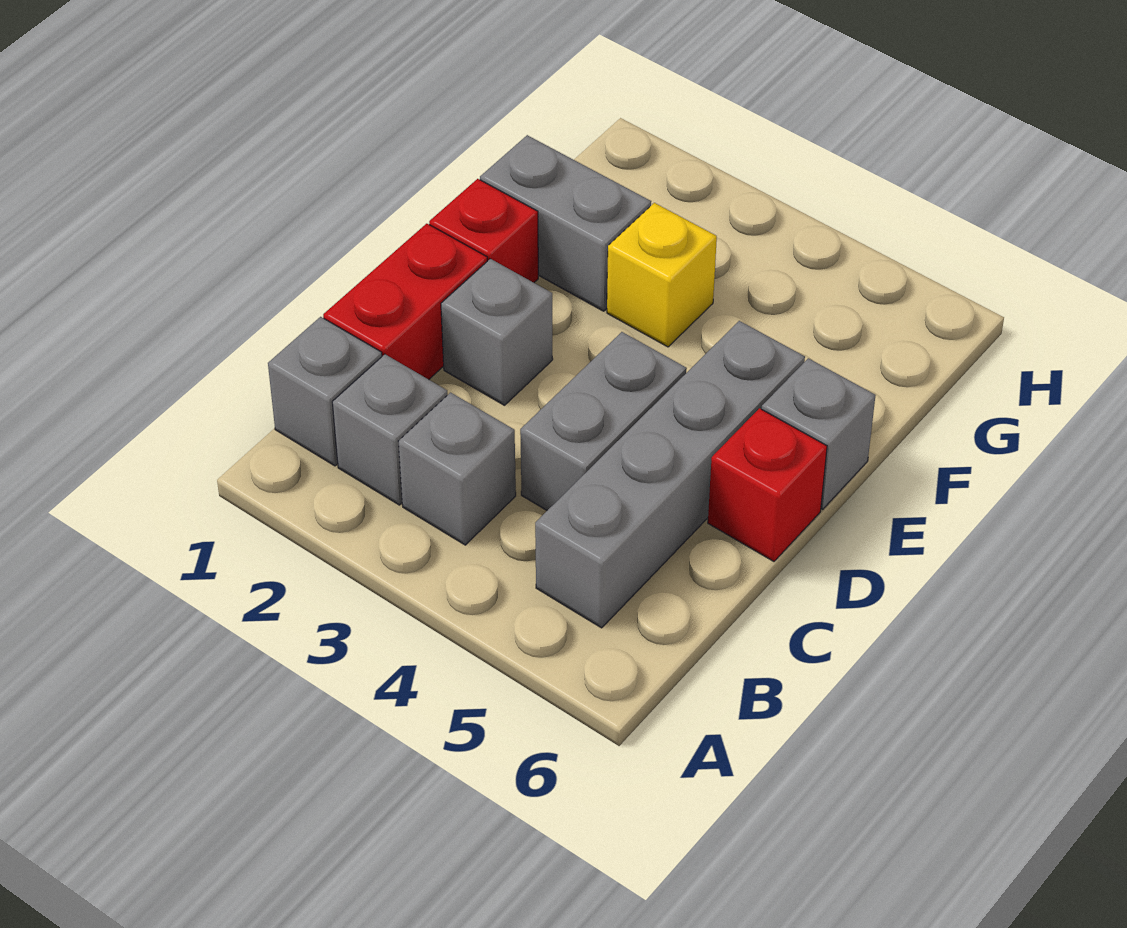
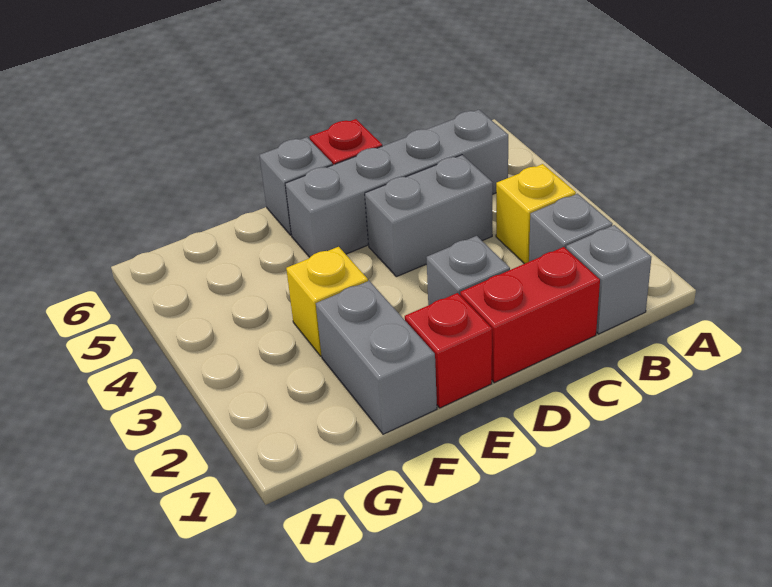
grey brick B3 level 1 -> yellow brick B3 level 1

